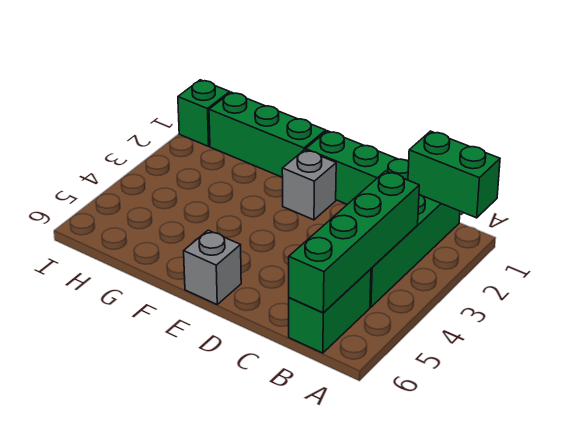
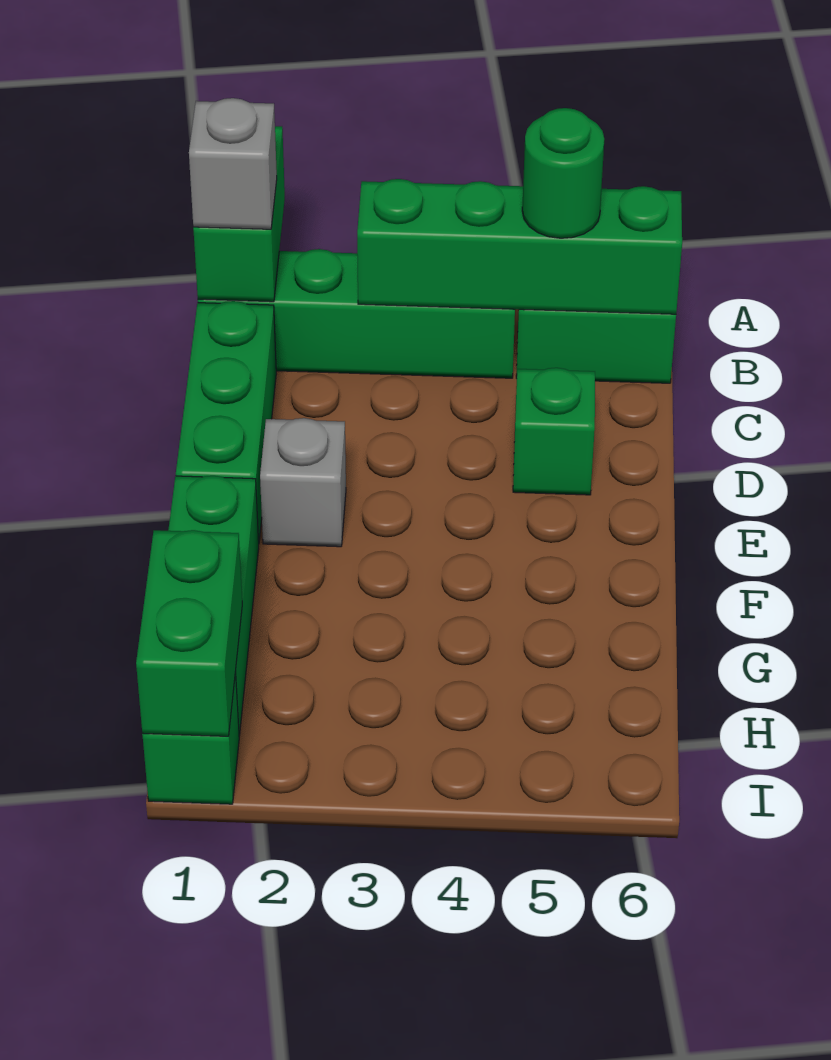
none -> green round brick B5 level 3
none -> green brick D5 level 1
grey brick E6 level 1 -> grey brick B1 level 3
none -> green brick H1:I1 level 2

